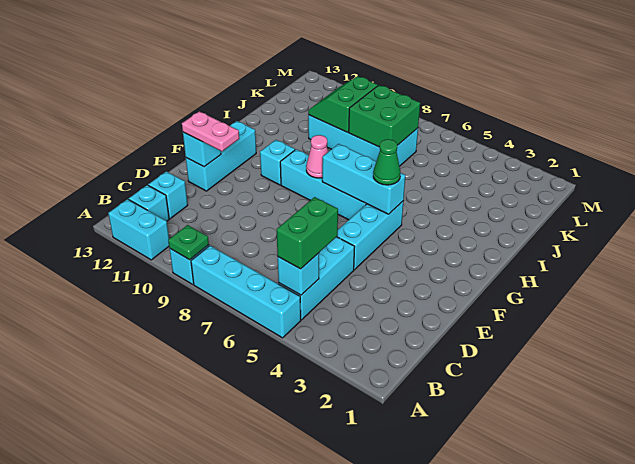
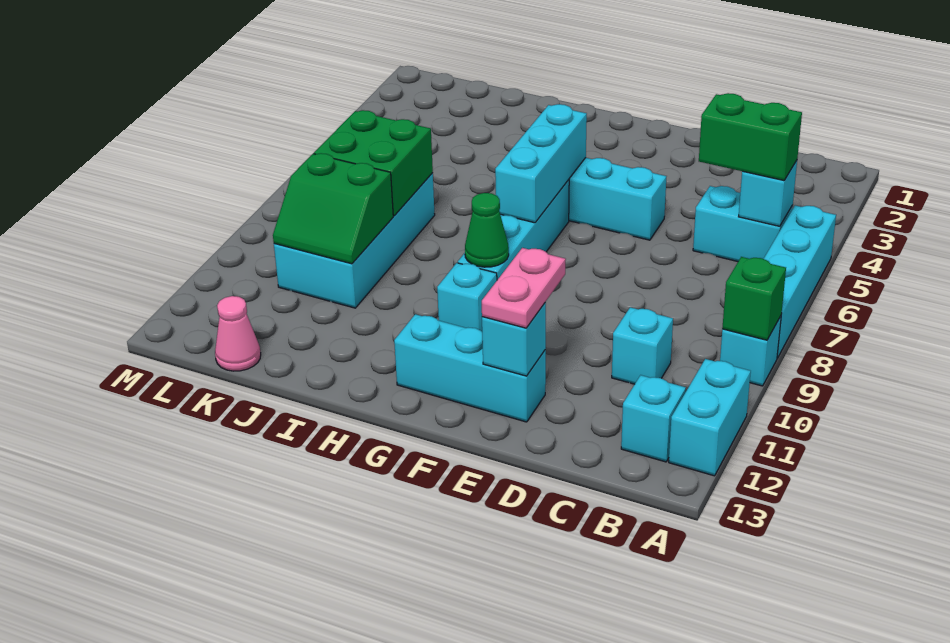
green plate A9 level 2 -> green brick A9 level 2
cyan brick B5:D5 level 1 -> cyan brick B5:C5 level 1
cyan brick C12 level 1 -> cyan brick C10 level 1
green cone G5 level 3 -> green cone G9 level 2
pink cone G8 level 2 -> pink cone K13 level 1

